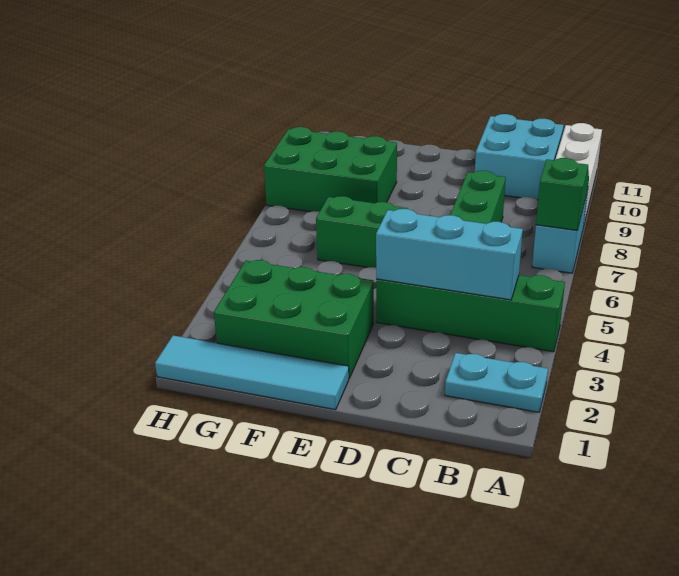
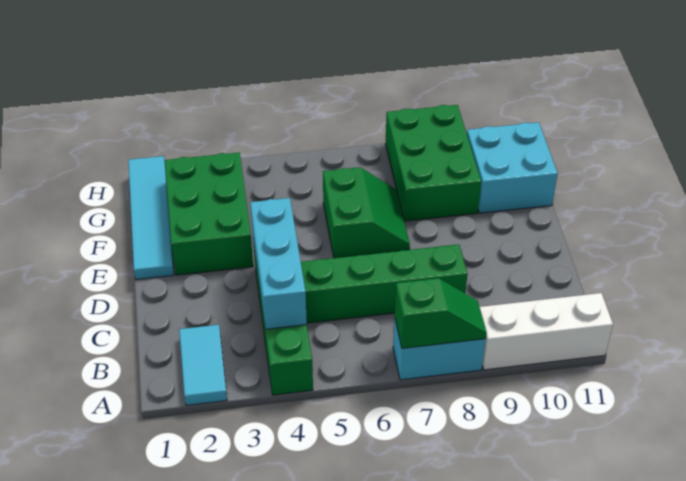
cyan plate A2:B2 level 1 -> cyan tile A2:B2 level 1
cyan brick B10:C11 level 1 -> cyan brick F10:G11 level 1

